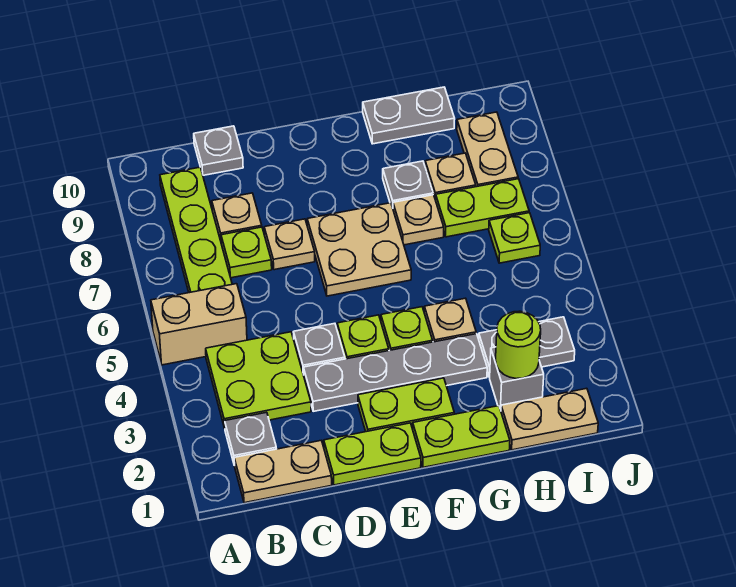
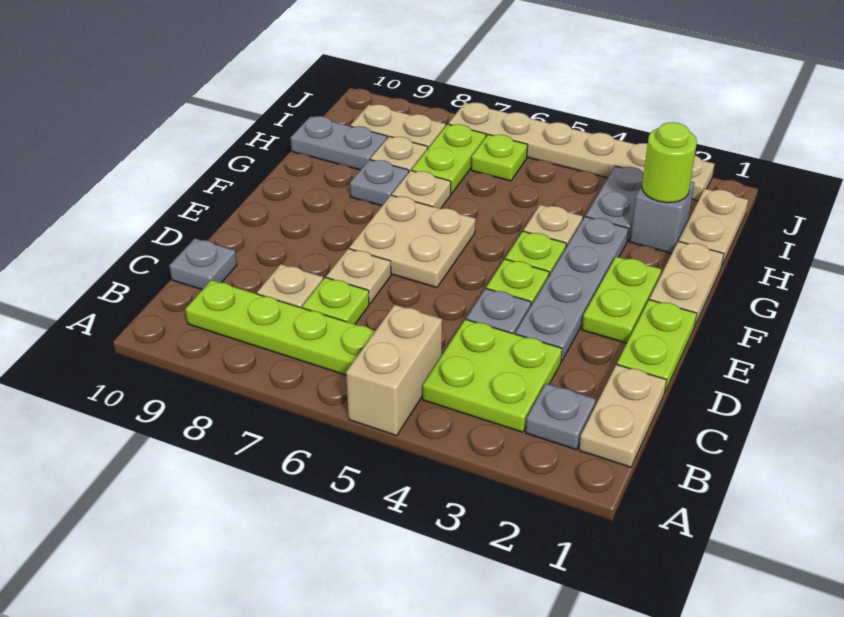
lime plate F1:G1 level 1 -> tan plate F1:G1 level 1
grey plate G10:H10 level 1 -> grey plate H9:H10 level 1
none -> tan plate J2:J7 level 1

